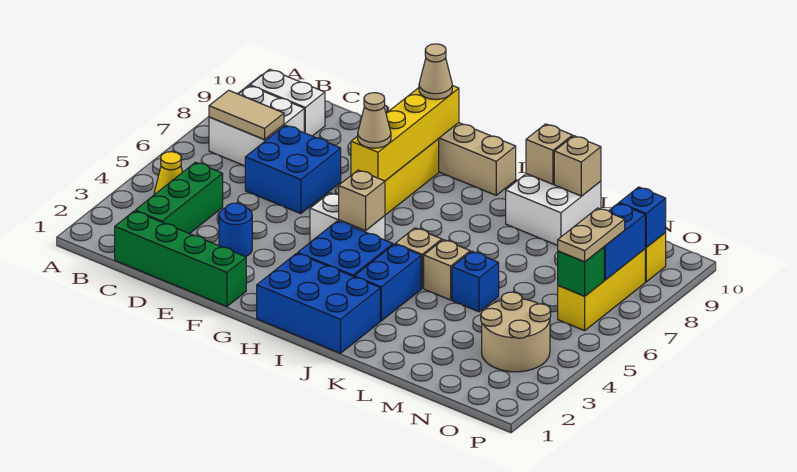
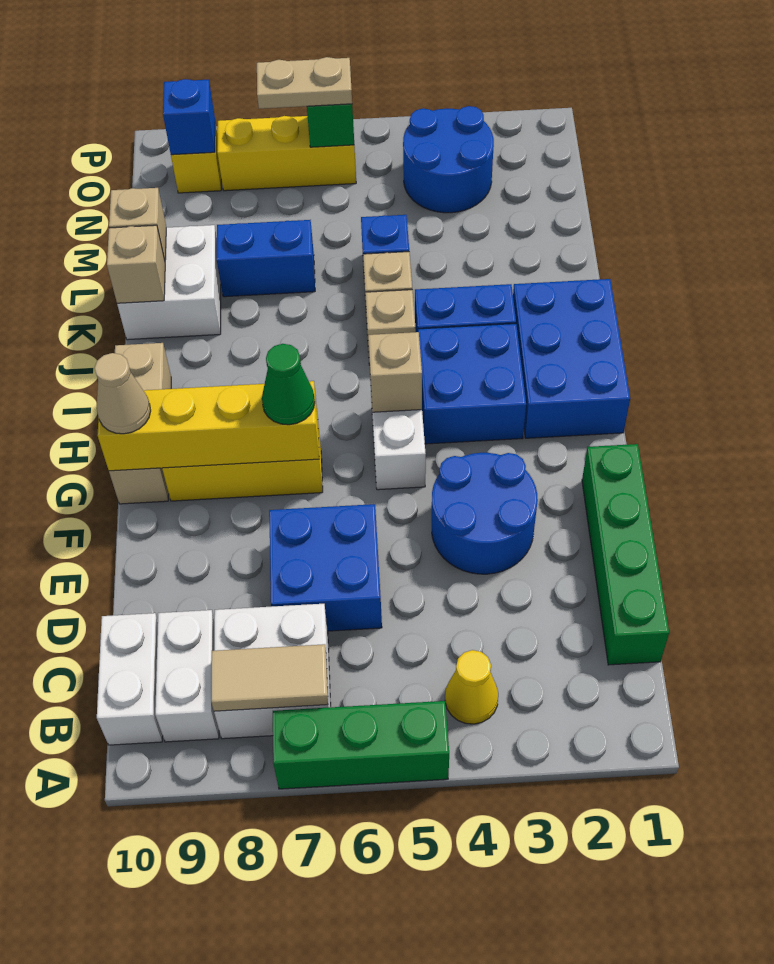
tan tile B7:C7 level 2 -> tan tile B7:B8 level 2
none -> white brick B10:C10 level 1
green brick C2:C4 level 1 -> green brick A5:A7 level 1
blue round brick E3 level 1 -> blue round brick E3:F4 level 1
tan cone G7 level 3 -> green cone G7 level 3
tan round brick N3:O4 level 1 -> blue round brick N3:O4 level 1
blue brick O7:O8 level 2 -> blue brick L7:L8 level 1

